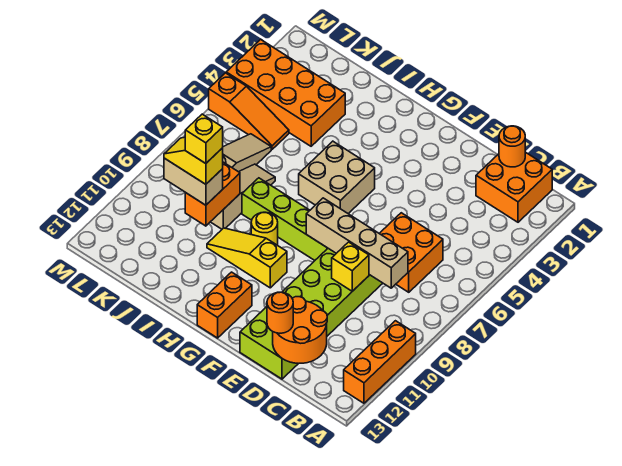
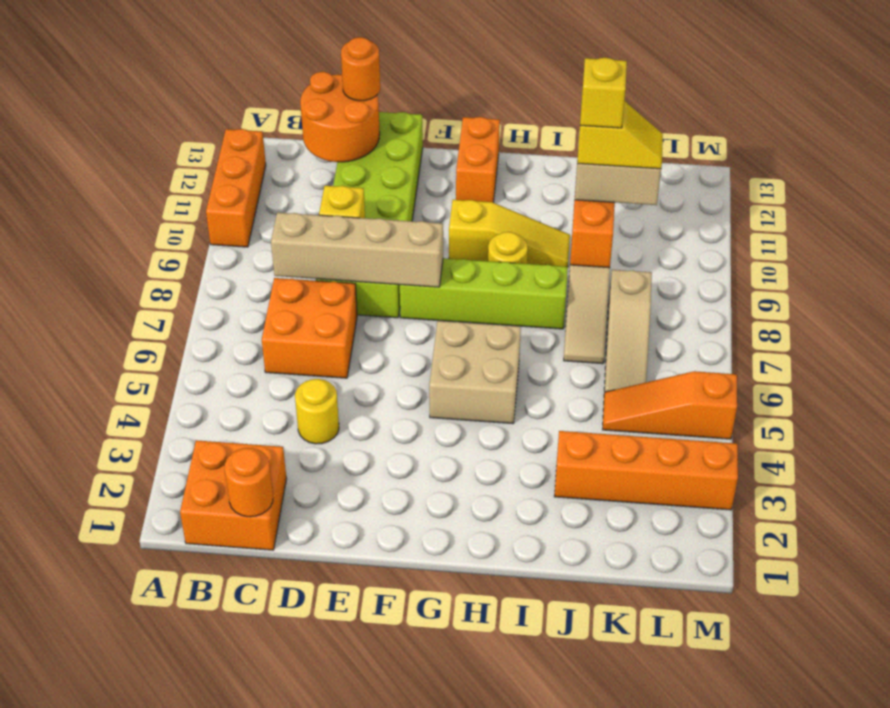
none -> yellow round brick D4 level 1
orange brick J3:M4 level 1 -> orange brick J3:M3 level 1

